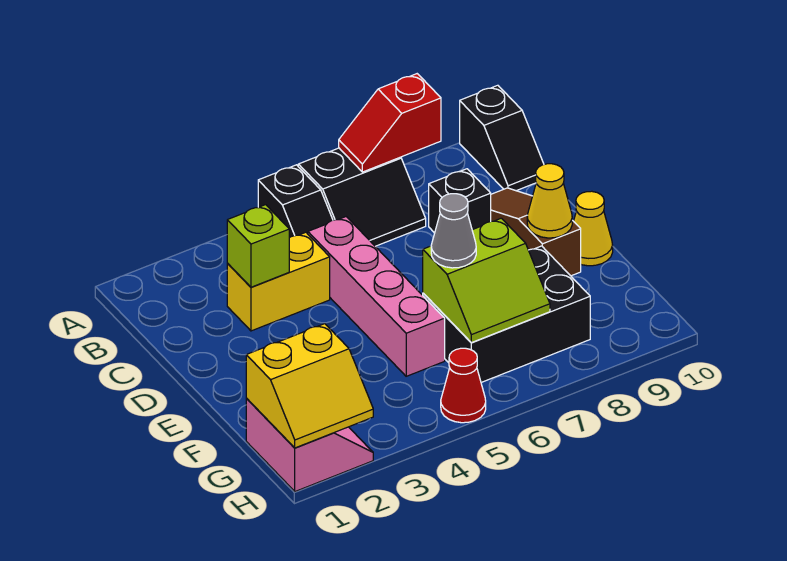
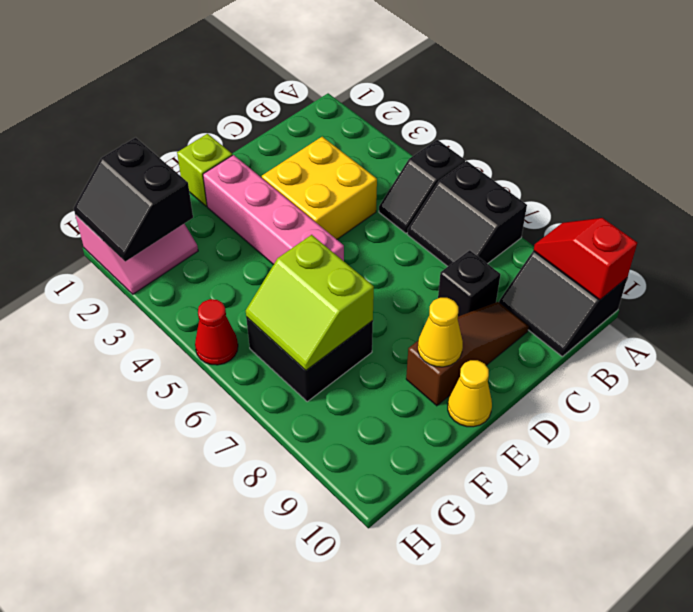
red slope A7:A8 level 2 top 8 -> red slope A9:A10 level 2 top 10
black slope A10:B10 level 1 top A -> black slope A9:B10 level 1 top A
yellow brick C3:C4 level 1 -> yellow brick C3:D4 level 1
lime brick C3 level 2 -> lime brick E1 level 1
pink brick C5:F5 level 1 -> pink brick E2:E5 level 1
black brick F6:G8 level 1 -> black brick F6:G7 level 1
grey cone F6 level 3 -> none
yellow slope G1:H2 level 2 top G -> black slope G1:H2 level 2 top G

